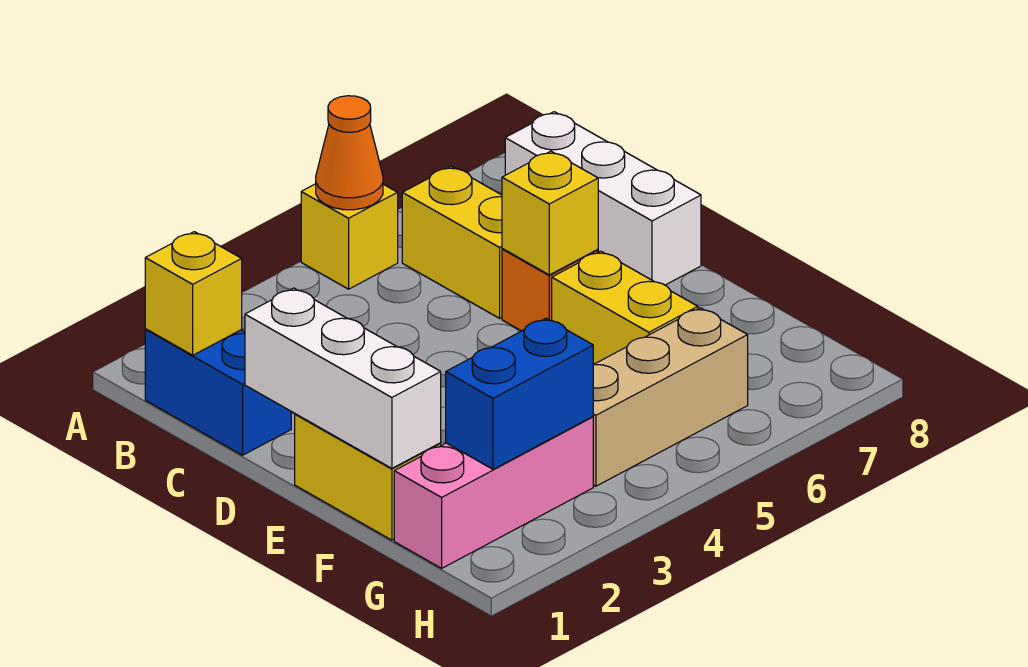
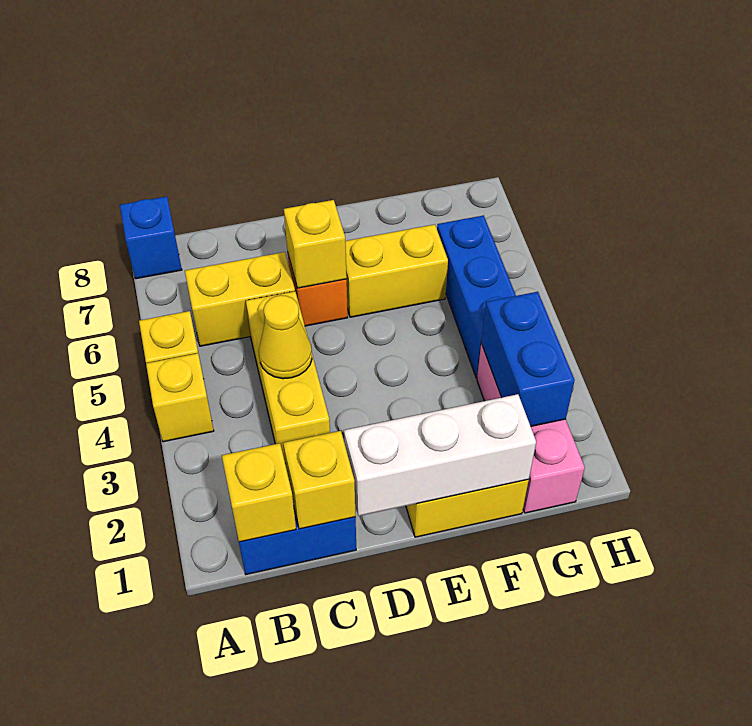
none -> yellow brick A4 level 1
orange cone A5 level 2 -> none
none -> blue brick A8 level 1
white brick B8:D8 level 1 -> none
none -> yellow brick C1 level 2
none -> yellow brick C3:C5 level 1
none -> yellow cone C4 level 2
tan brick G4:G6 level 1 -> blue brick G4:G6 level 1

